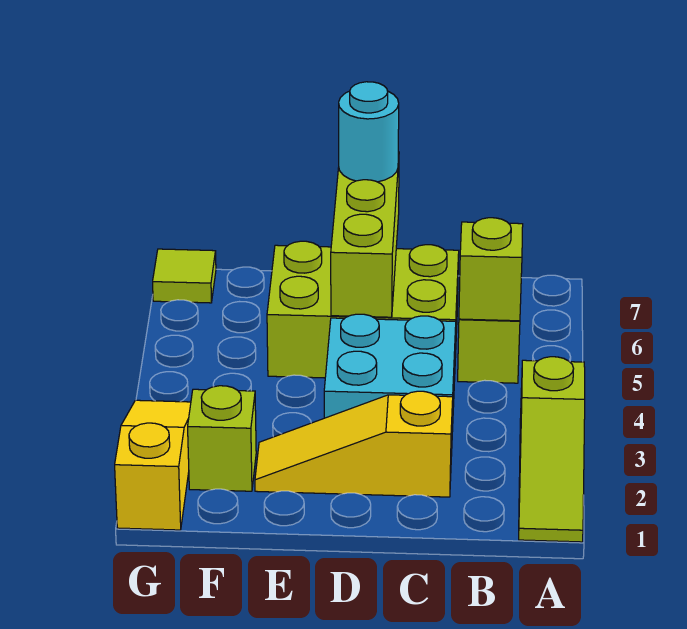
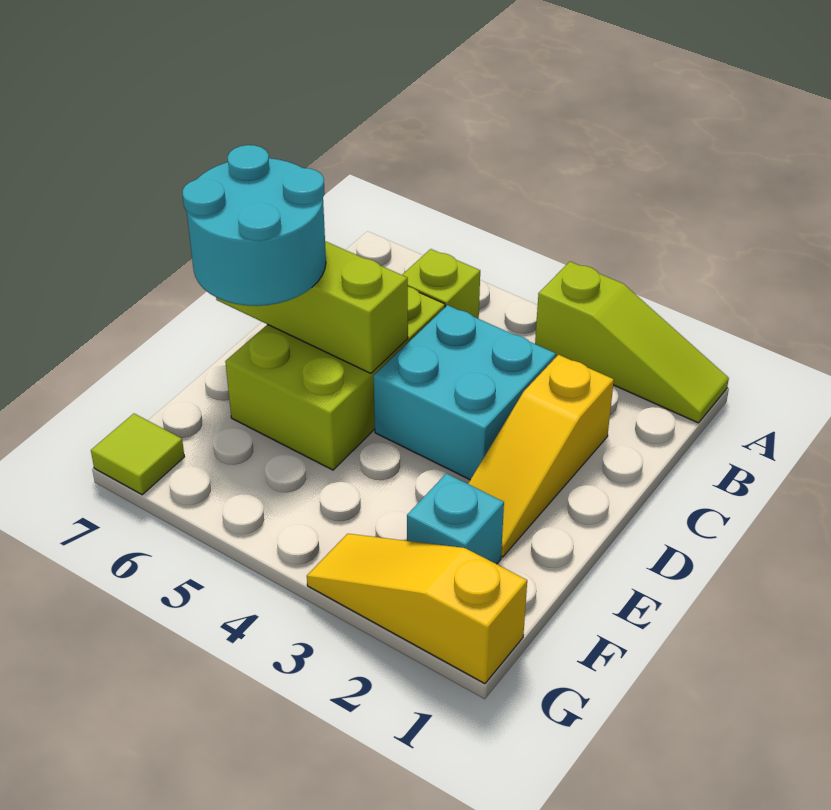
lime brick B5 level 2 -> none
cyan round brick D7 level 3 -> cyan round brick D6:E7 level 3
lime brick F2 level 1 -> cyan brick F2 level 1

